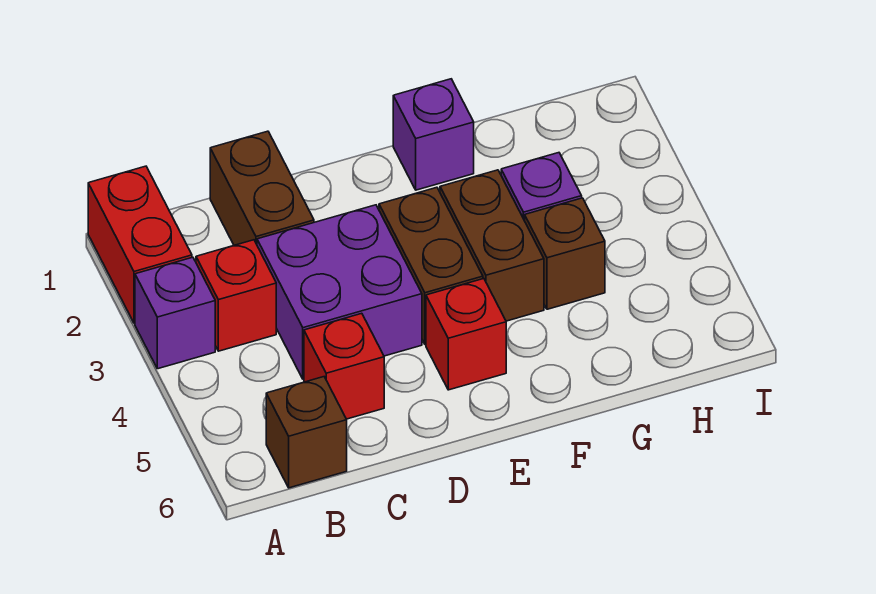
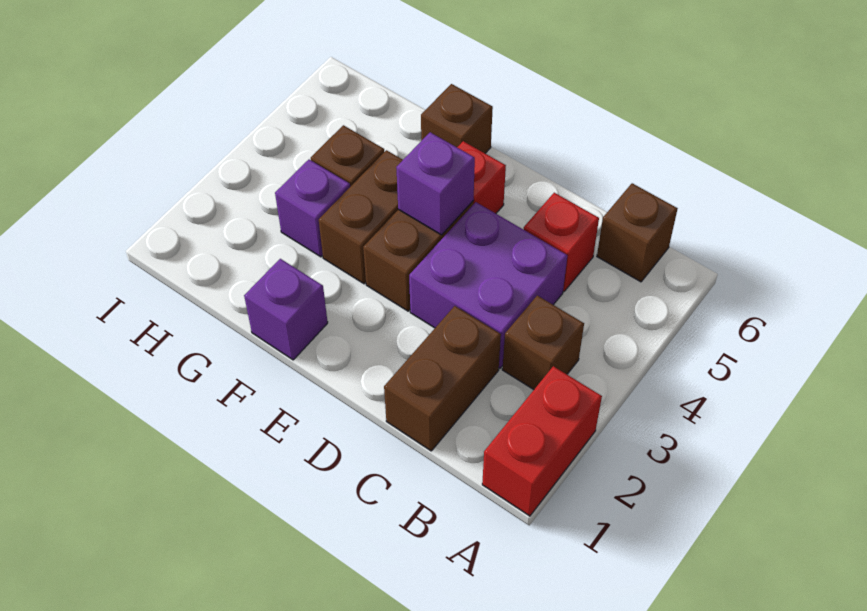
purple brick A3 level 1 -> purple brick E4 level 2
red brick B3 level 1 -> brown brick B3 level 1
none -> brown brick F6 level 1

